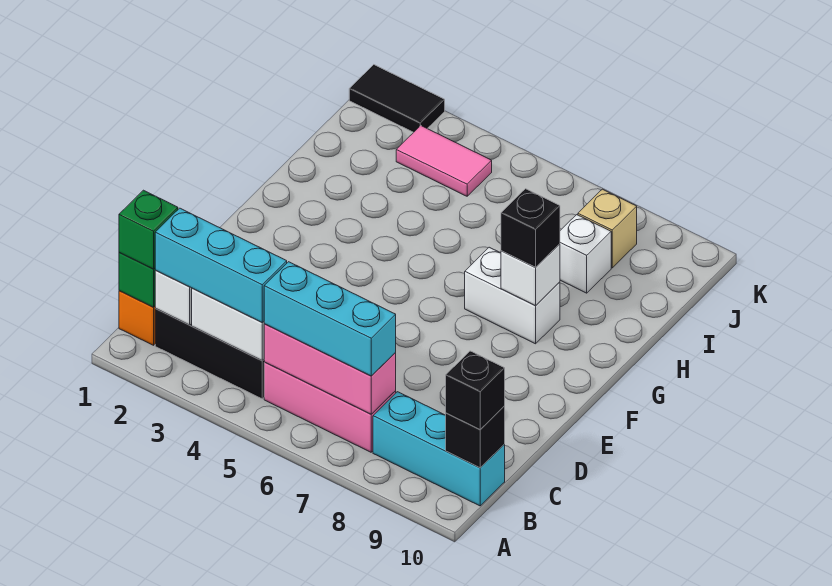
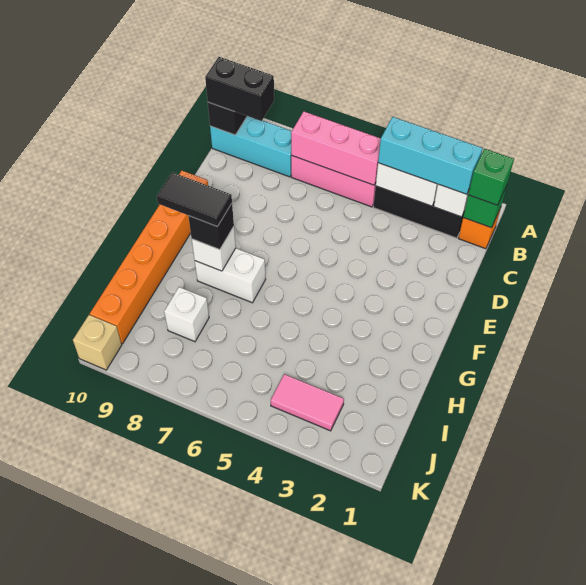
cyan brick B5:B7 level 3 -> none
black brick B10 level 3 -> black brick B9:B10 level 3
none -> orange brick E10:J10 level 1
tan brick J8 level 1 -> tan brick K10 level 1
black tile K1:K2 level 1 -> black tile G8:G9 level 4

